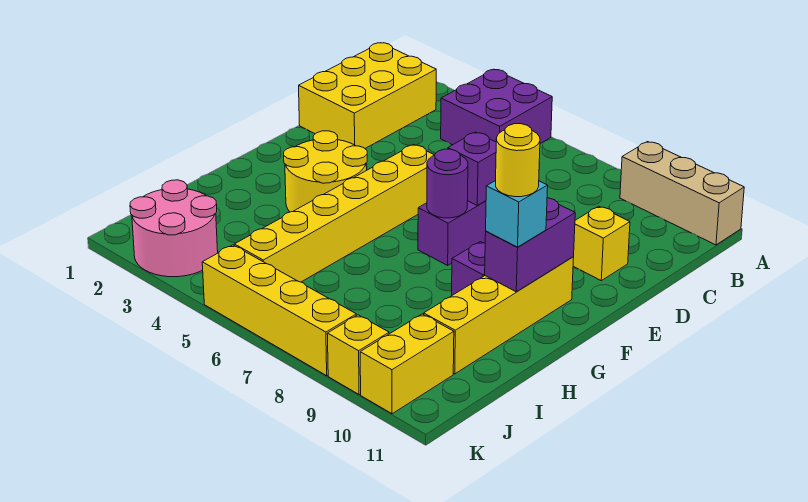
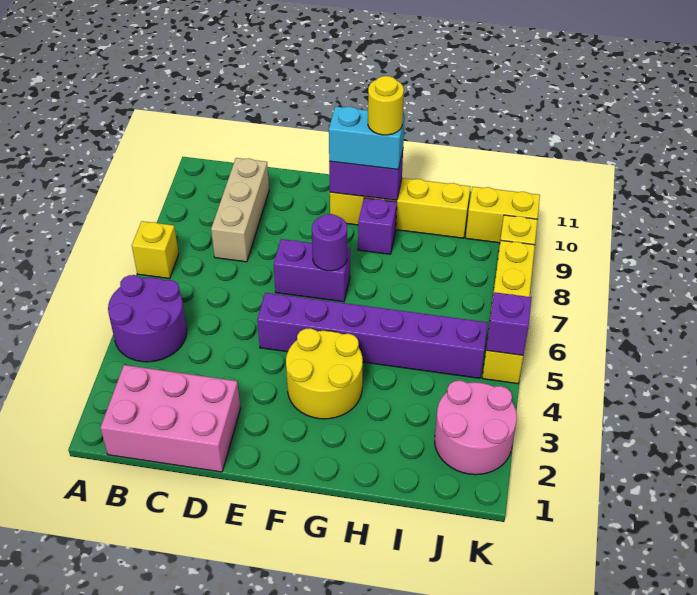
purple brick A4:B5 level 1 -> purple round brick A4:B5 level 1
tan brick A9:A11 level 1 -> tan brick C8:C10 level 1
yellow brick B1:D2 level 1 -> pink brick B1:D2 level 1
yellow brick D10 level 1 -> yellow brick A7 level 1
yellow brick E5:J5 level 1 -> purple brick E5:J5 level 1
purple brick E7 level 2 -> purple brick K5 level 2
cyan brick G10 level 3 -> cyan brick F10:G10 level 3

